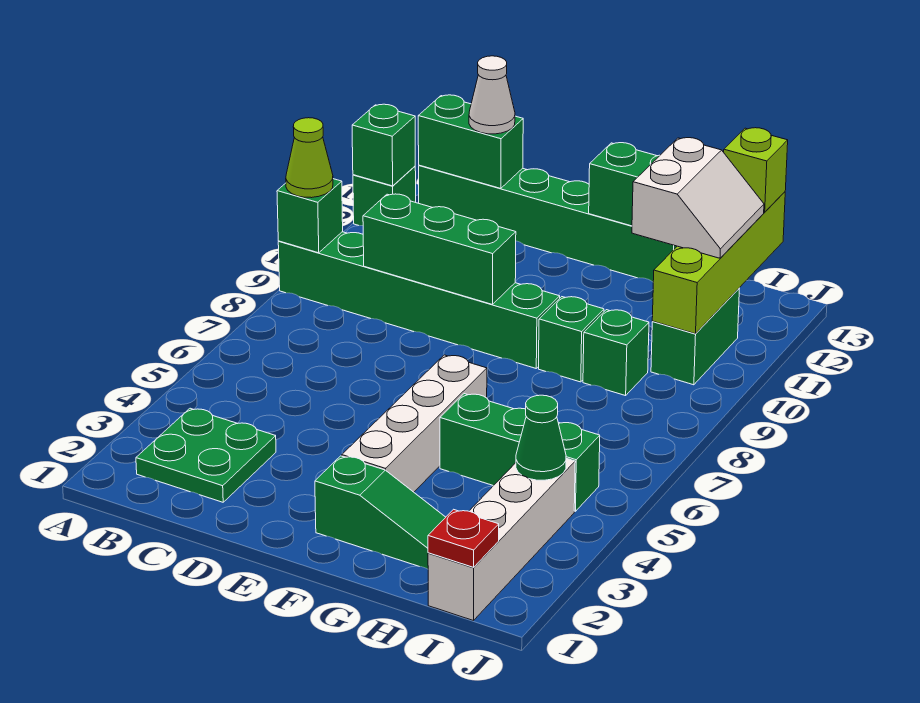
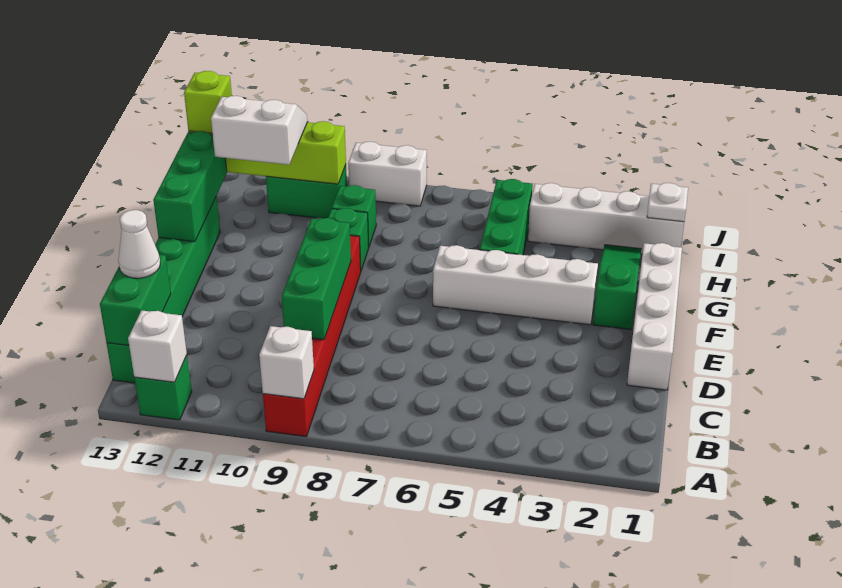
green brick A9:F9 level 1 -> red brick A9:F9 level 1
green brick A9 level 2 -> white brick A9 level 2
lime cone A9 level 3 -> none
green brick A12 level 2 -> white brick A12 level 2
green plate B2:C3 level 1 -> none
none -> white brick D1:G1 level 1
red plate I1 level 2 -> white plate I1 level 2
green cone I4 level 2 -> none
none -> white brick J8:J9 level 1

